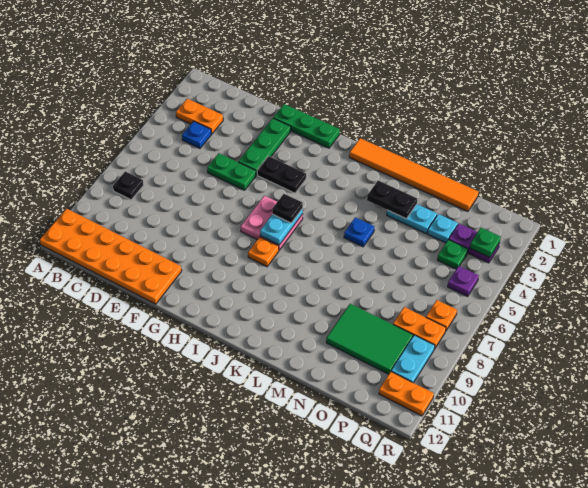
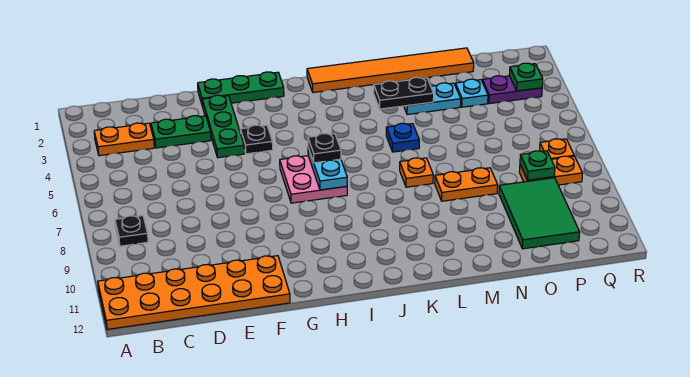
blue plate C4 level 1 -> none
green plate E5:F5 level 1 -> green plate D3:E3 level 1
black plate G4:H4 level 1 -> black plate G4 level 1
orange plate I8 level 1 -> orange plate L7 level 1
green tile N9:P10 level 1 -> green tile O9:P11 level 1
green plate P4 level 1 -> green plate P8 level 2
purple plate Q5 level 1 -> none
cyan plate Q9:Q10 level 1 -> none
orange plate Q11:R11 level 1 -> orange plate M8:N8 level 1

